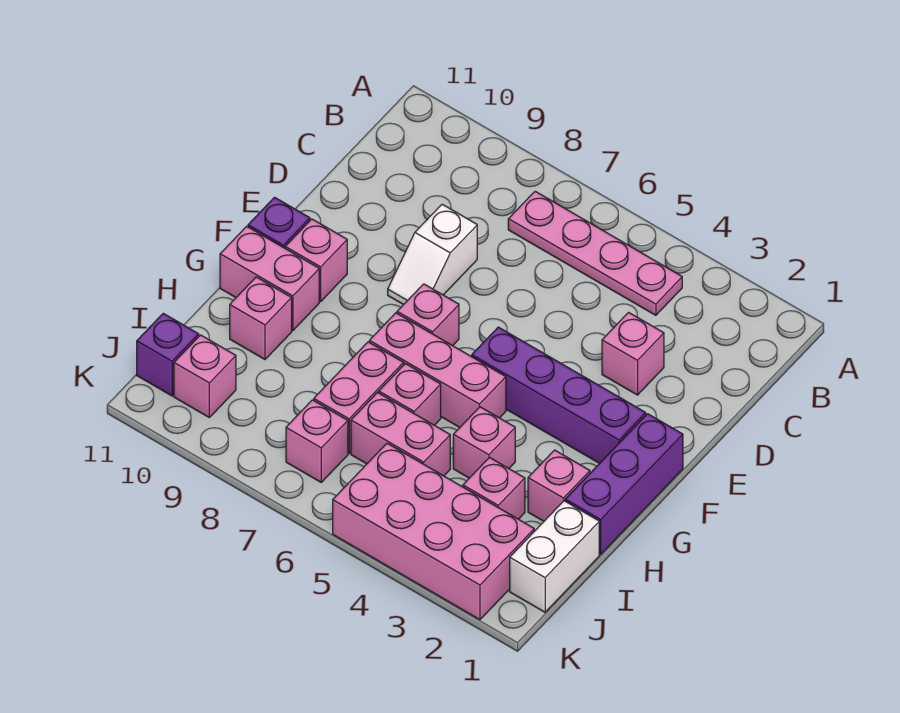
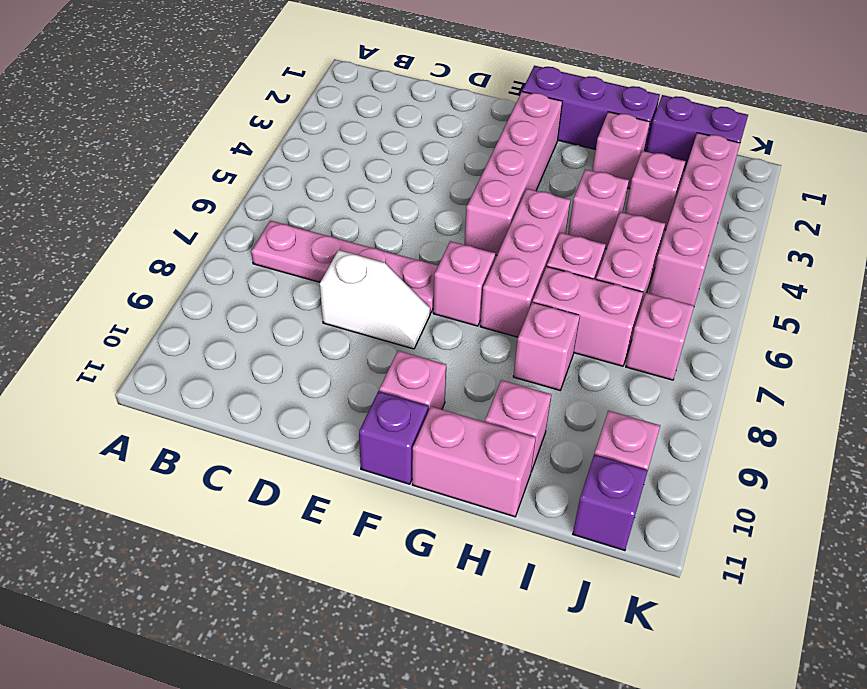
pink plate B4:B7 level 1 -> pink plate B7:E7 level 1
pink brick D3 level 1 -> pink brick H8 level 1
purple brick F2:F5 level 1 -> pink brick F2:F5 level 1
pink brick G10:G11 level 1 -> pink brick G11:H11 level 1
white brick I1:J1 level 1 -> purple brick I1:J1 level 1
pink brick J2:K5 level 1 -> pink brick J2:J5 level 1

